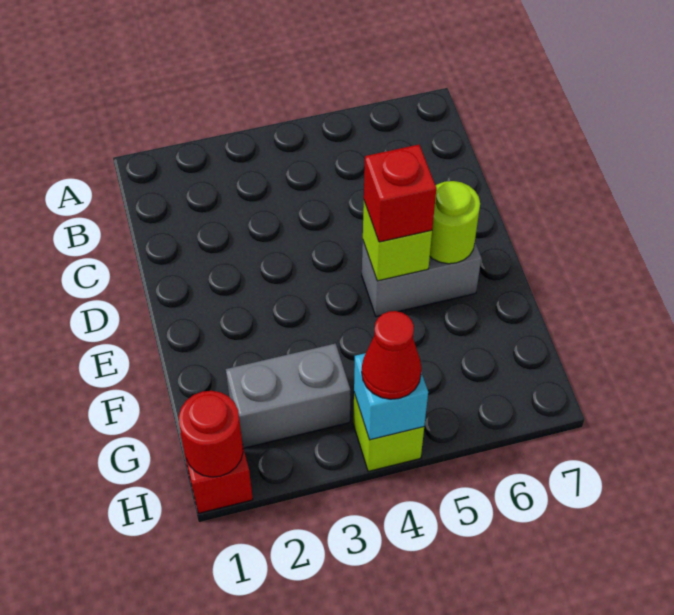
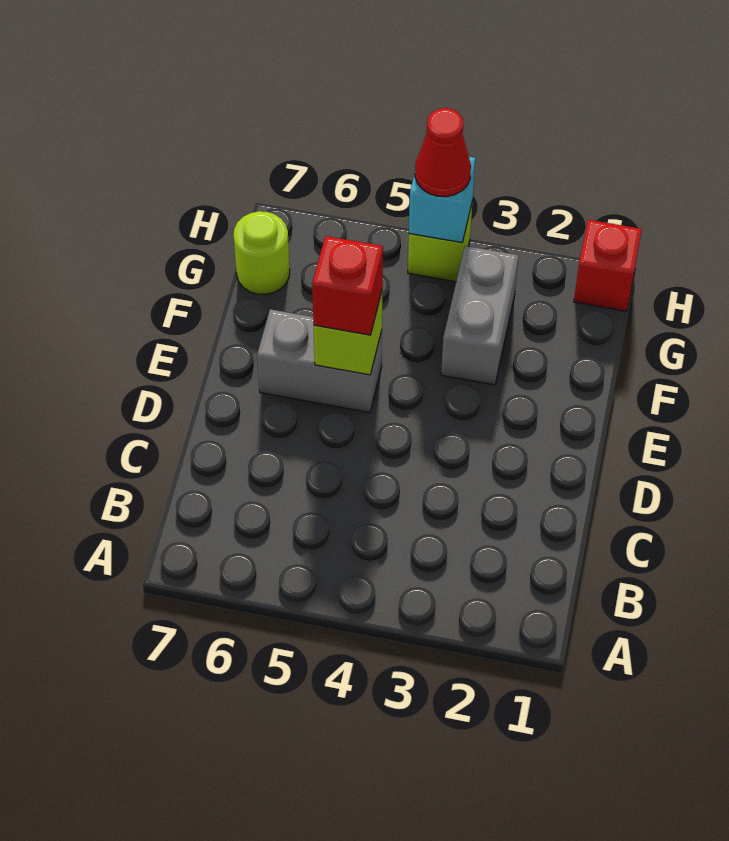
lime round brick E6 level 2 -> lime round brick G7 level 1
grey brick G2:G3 level 1 -> grey brick F3:G3 level 1
red round brick H1 level 2 -> none

